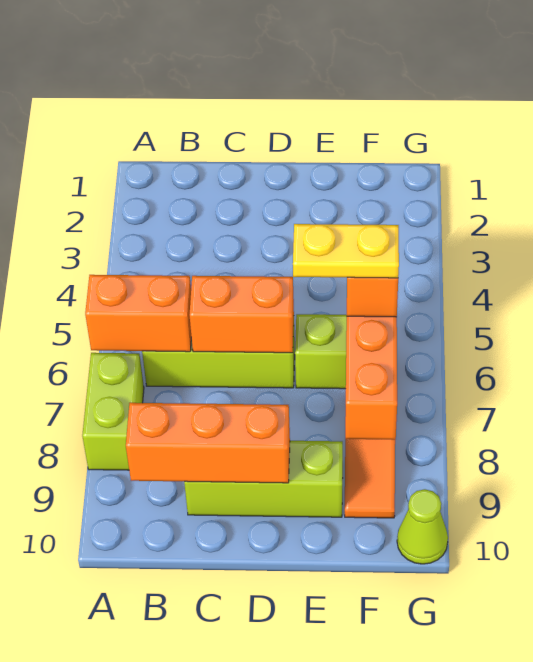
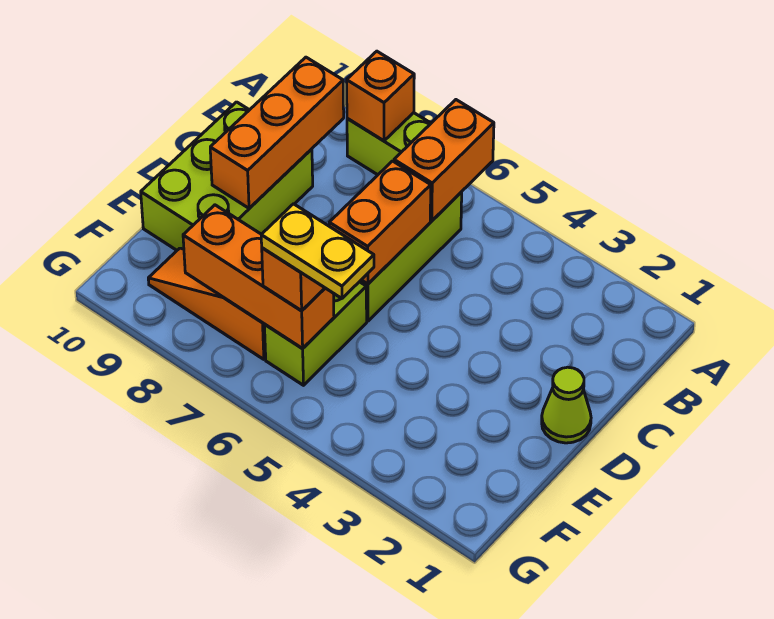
none -> orange brick A8 level 2
lime brick C9:E9 level 1 -> lime brick C9:E10 level 1
yellow plate E6:F6 level 4 -> yellow plate F5:F6 level 4
lime cone G10 level 1 -> lime cone D1 level 1

